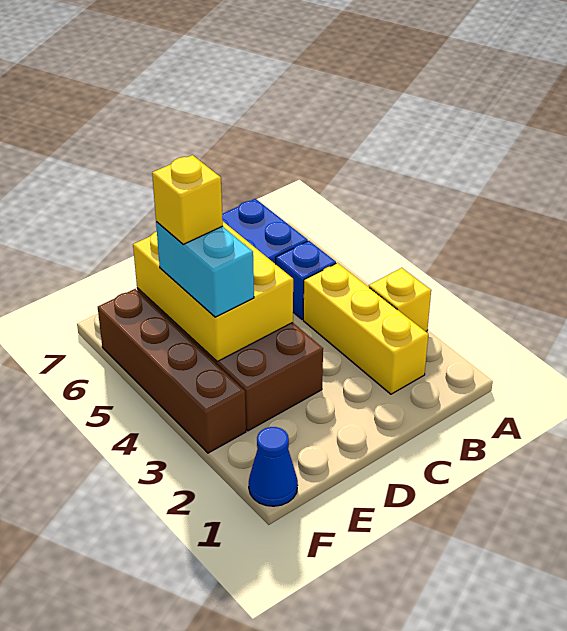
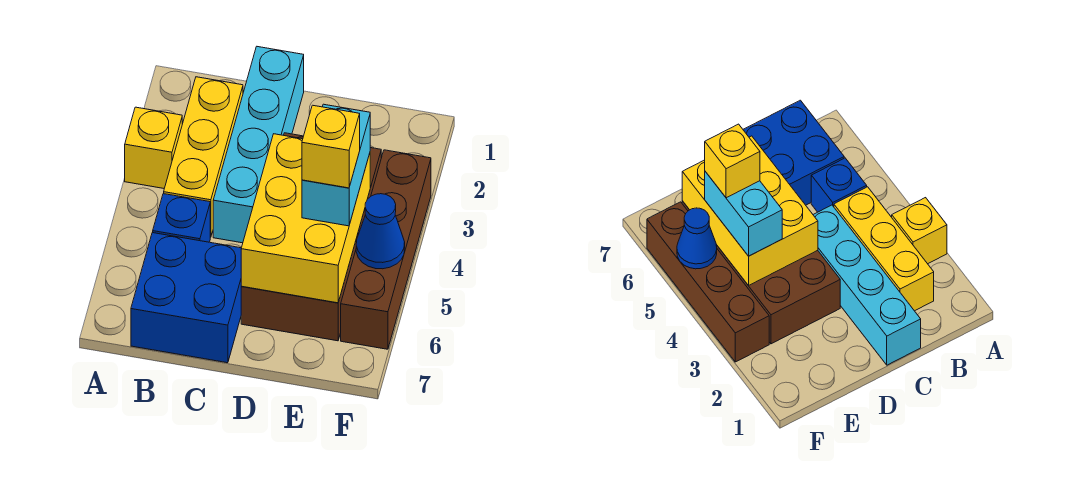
none -> cyan brick C1:C4 level 1
blue cone F1 level 1 -> blue cone F5 level 2

